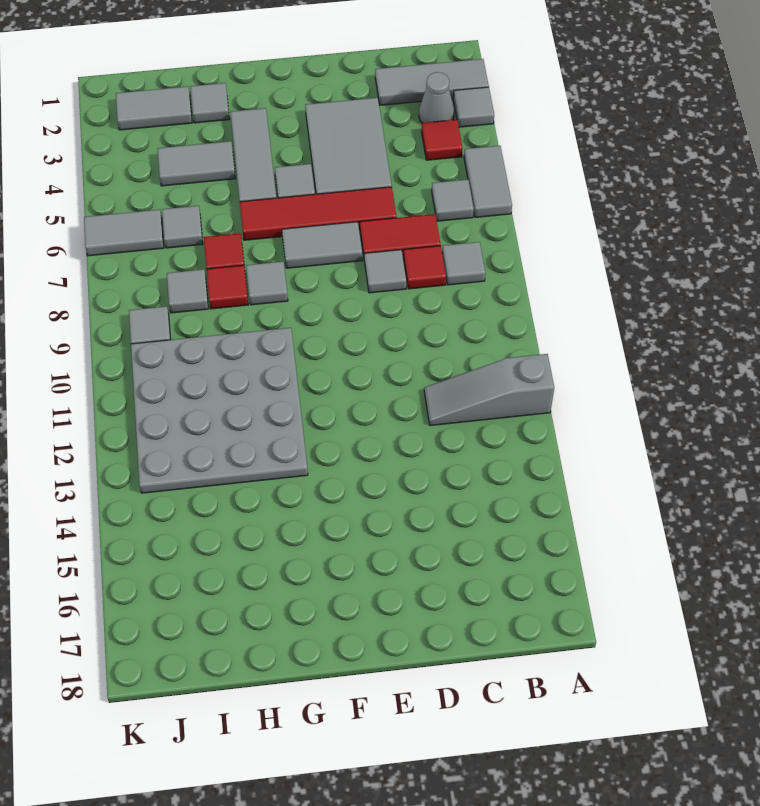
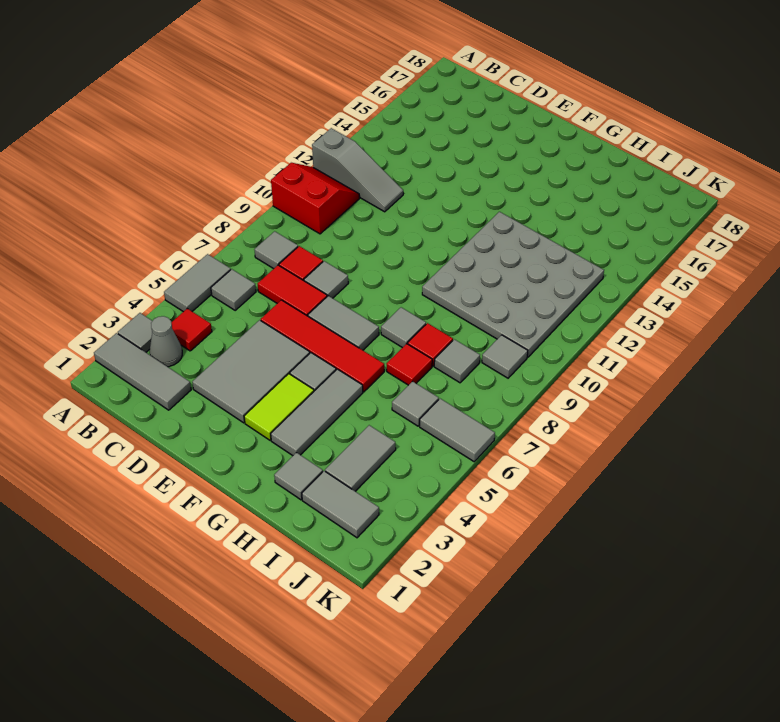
none -> red slope A10:B11 level 1 top 10
none -> lime tile F3:F4 level 1
grey tile H4:I4 level 1 -> grey tile I3:I4 level 1

